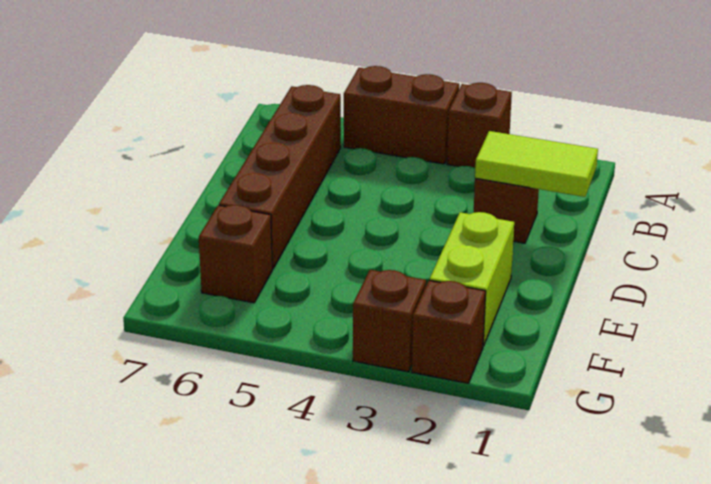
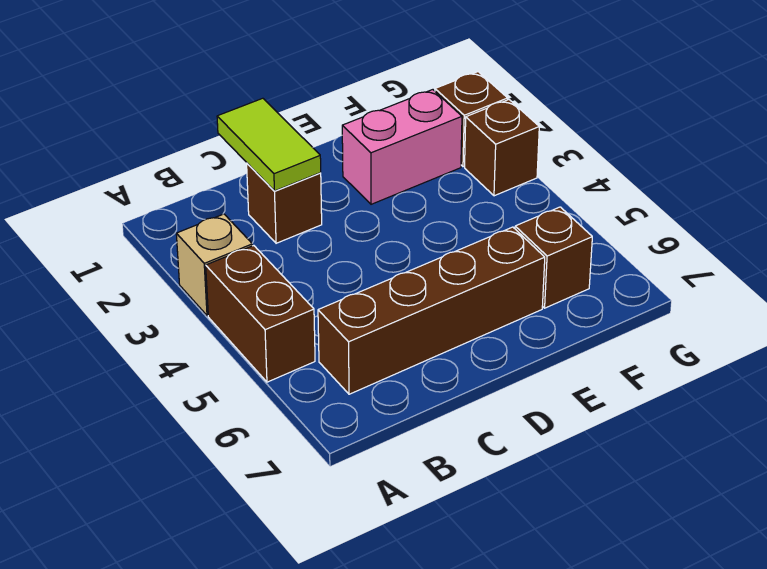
brown brick A3 level 1 -> tan brick A3 level 1
lime brick E2:F2 level 1 -> pink brick E2:F2 level 1

